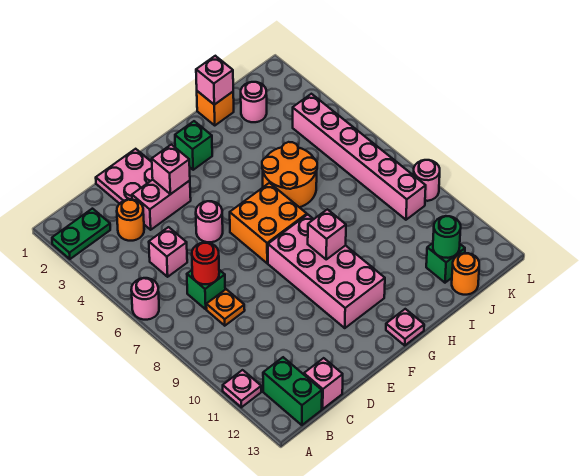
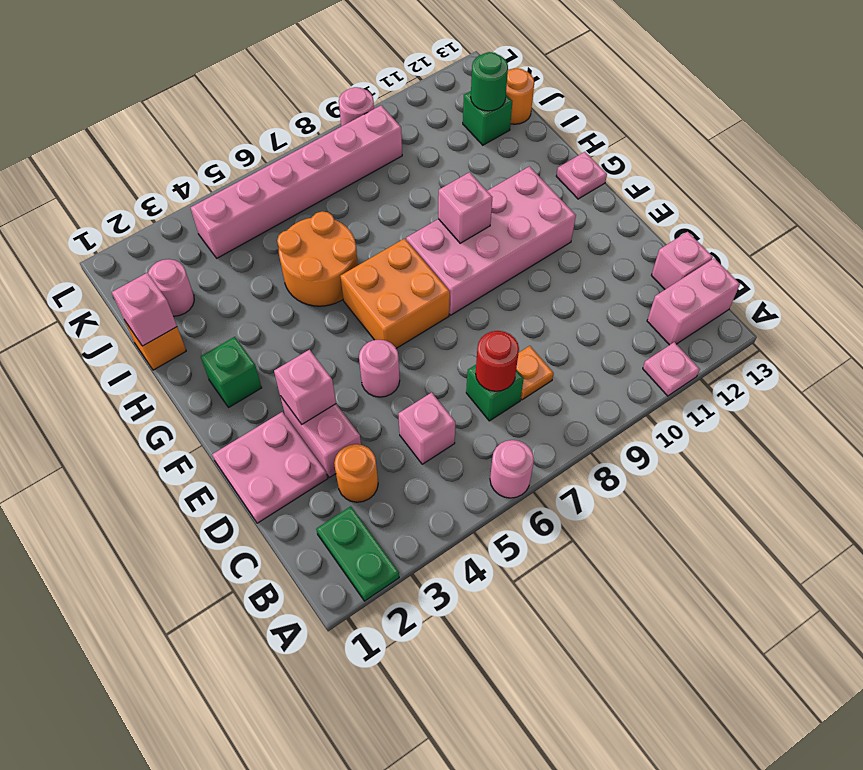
green brick B12:B13 level 1 -> pink brick B12:B13 level 1

